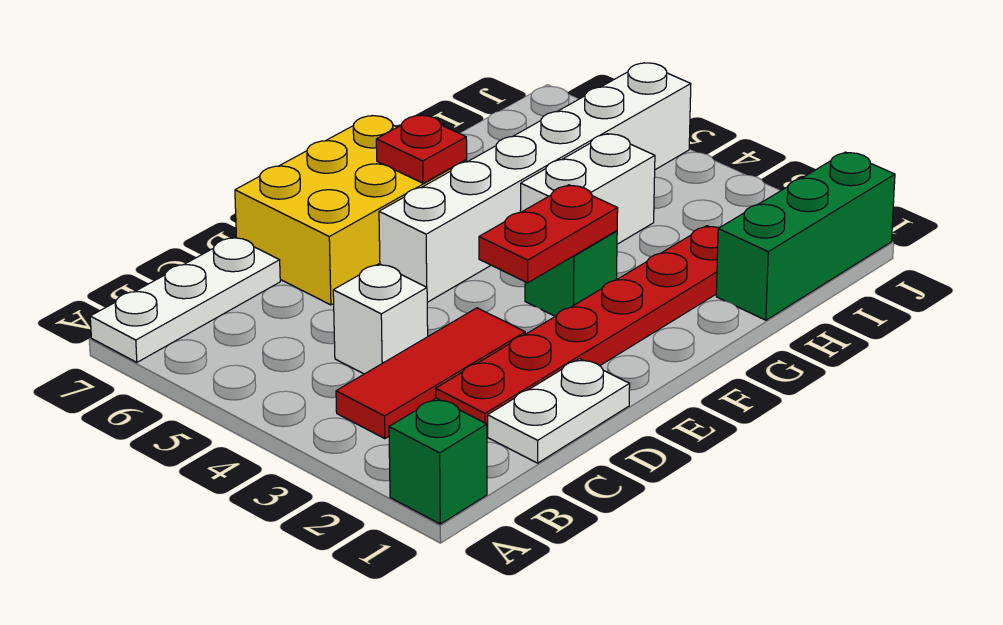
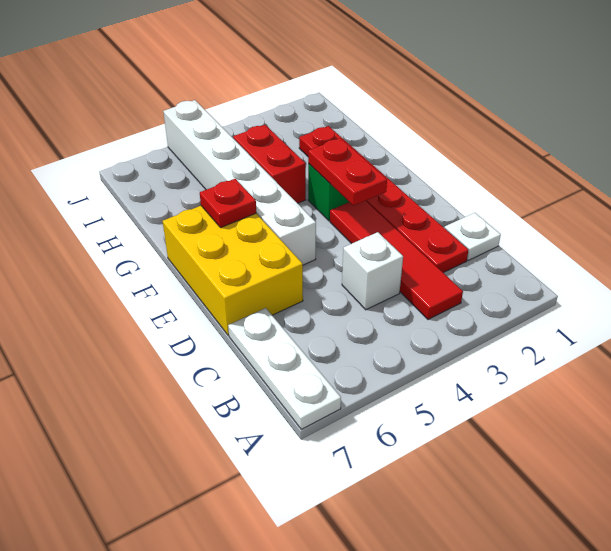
green brick A1 level 1 -> none
red tile B3:D3 level 1 -> red tile B3:E3 level 1
white plate C1:D1 level 1 -> white plate C1 level 1
white brick G4:H4 level 1 -> red brick G4:H4 level 1
green brick H1:J1 level 1 -> none

